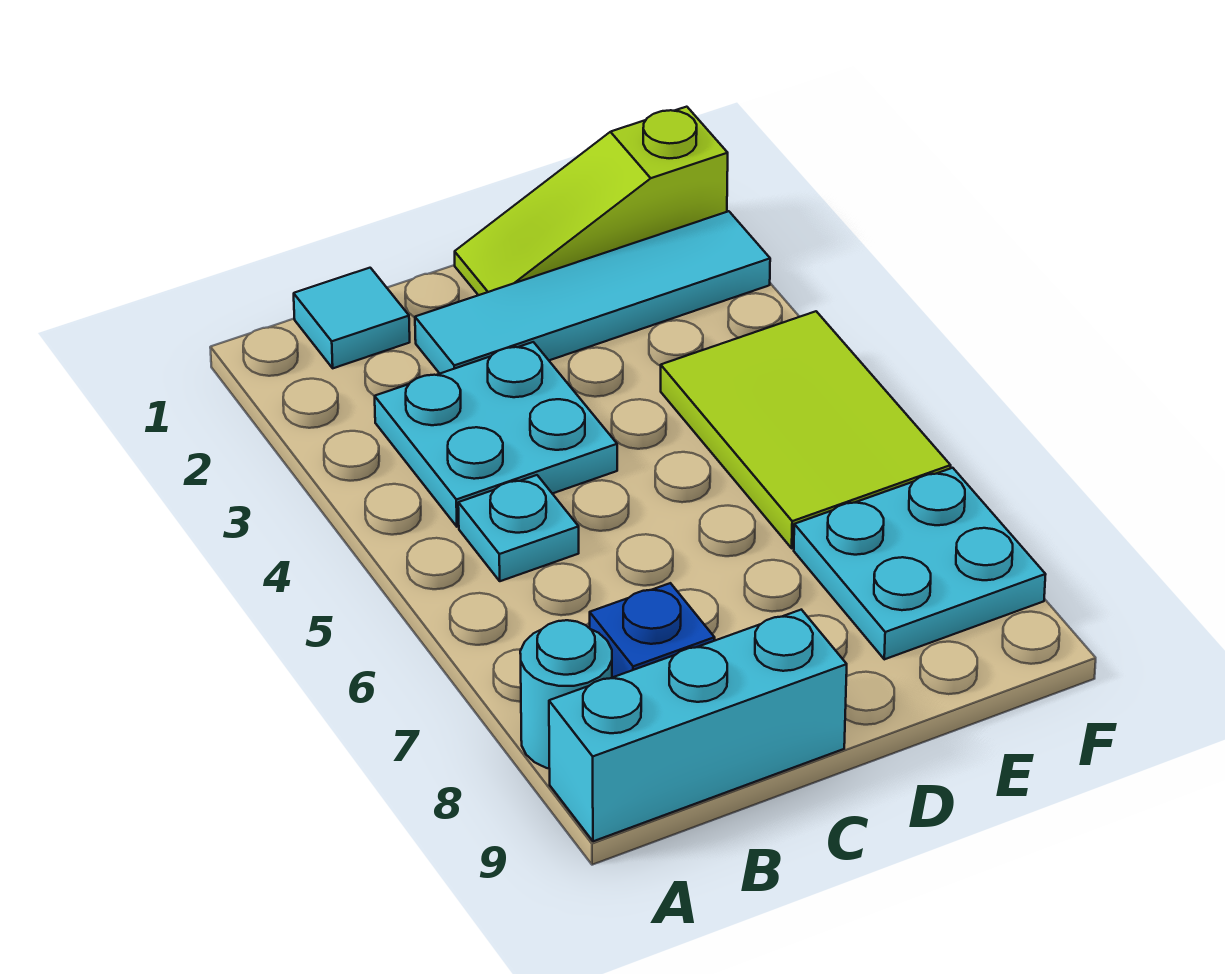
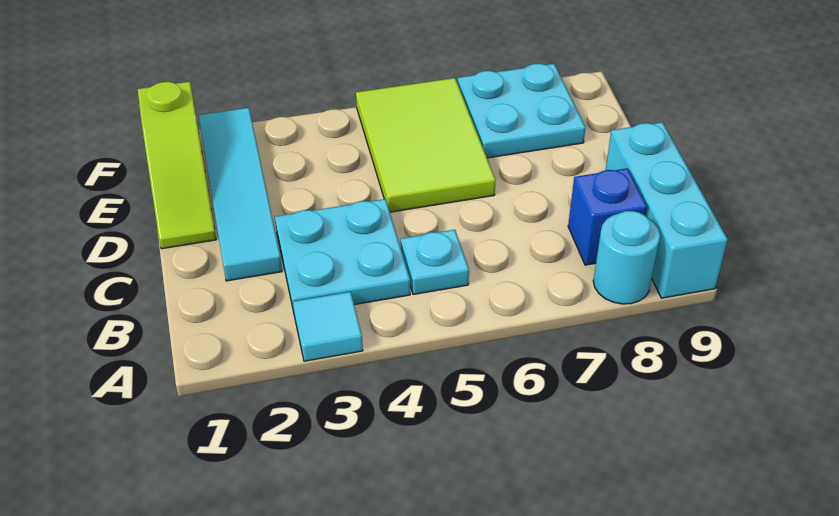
cyan tile B1 level 1 -> cyan tile A3 level 1
lime tile E4:F6 level 1 -> lime tile D5:F6 level 1

